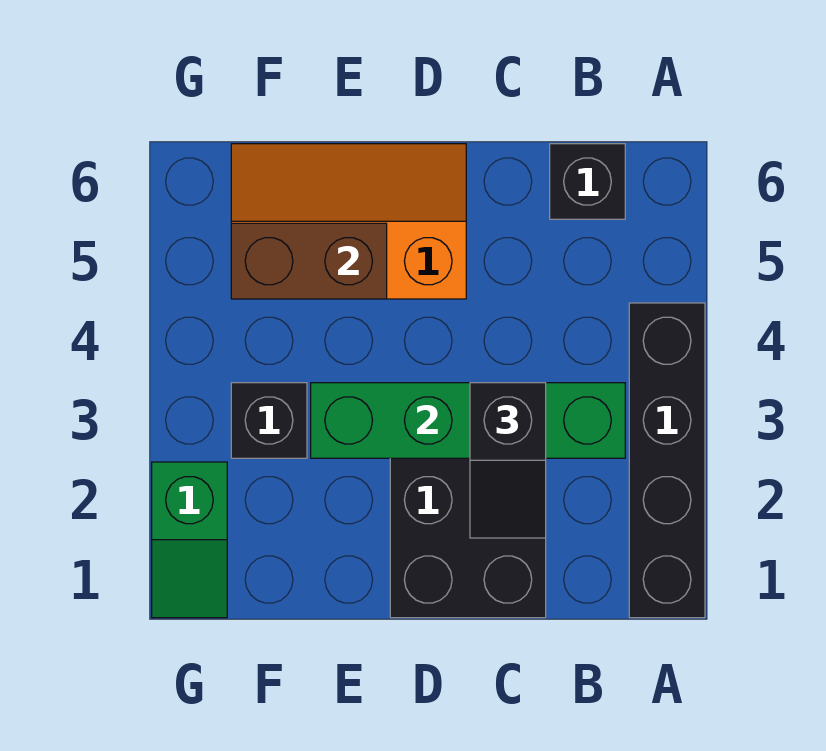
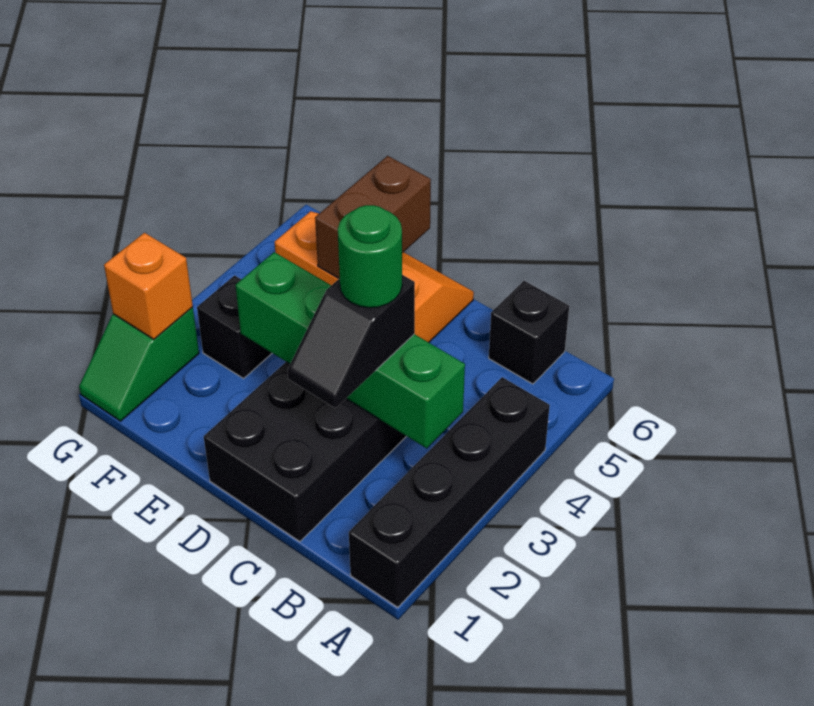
none -> green round brick C3 level 4
brown brick E5:F5 level 2 -> brown brick E5:E6 level 2
none -> orange brick G2 level 2

